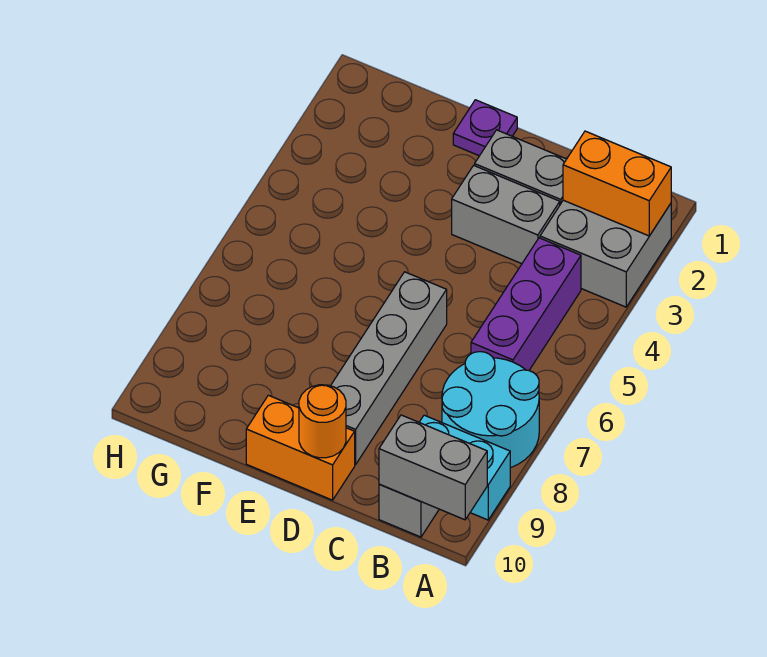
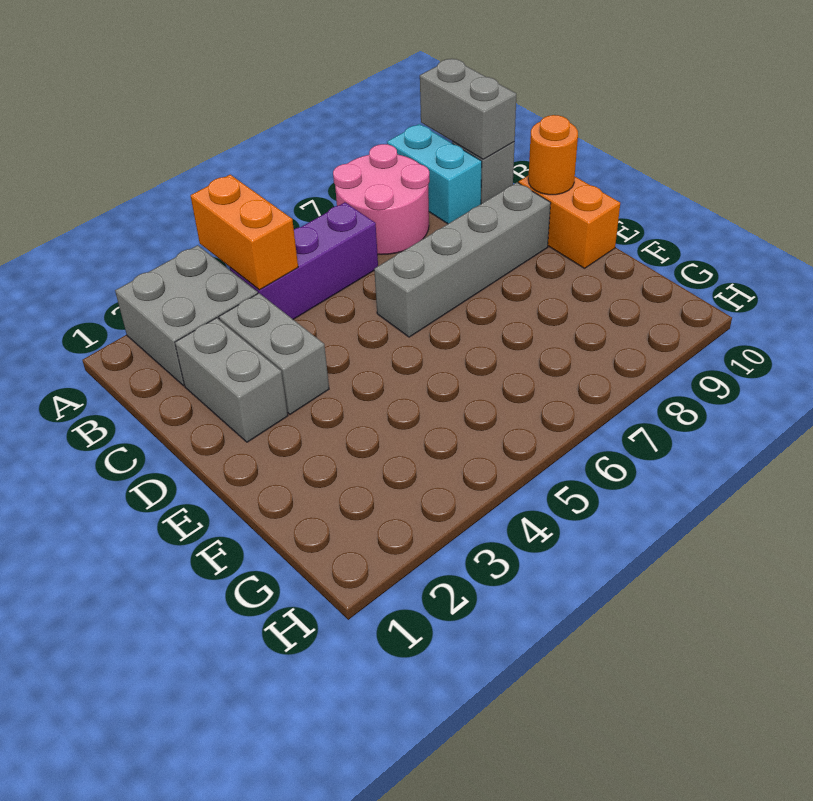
orange brick A2:B2 level 2 -> orange brick A4:B4 level 2
cyan round brick A7:B8 level 1 -> pink round brick A7:B8 level 1
purple plate E1 level 1 -> none

